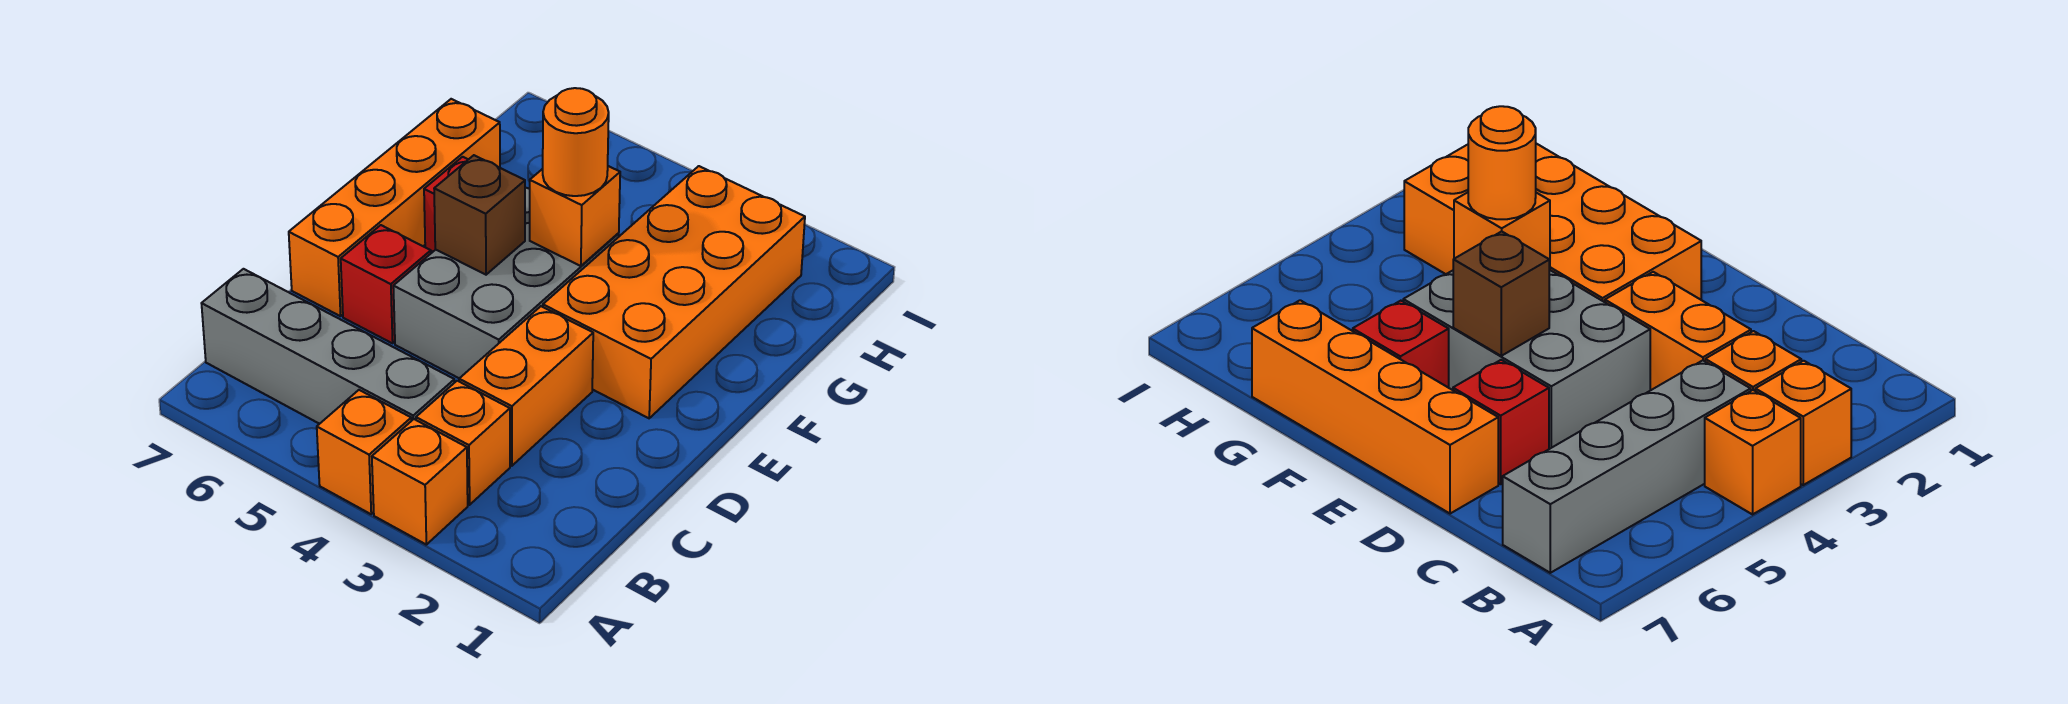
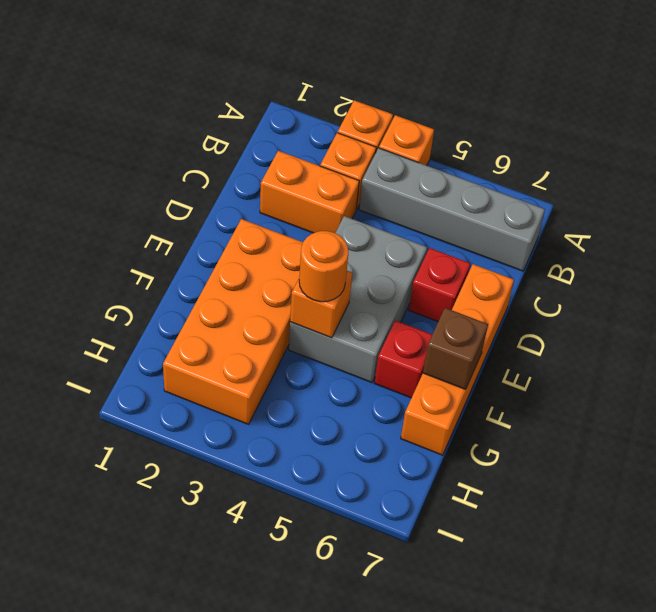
orange brick C3:D3 level 1 -> orange brick C2:C3 level 1
brown brick E5 level 2 -> brown brick F7 level 2

